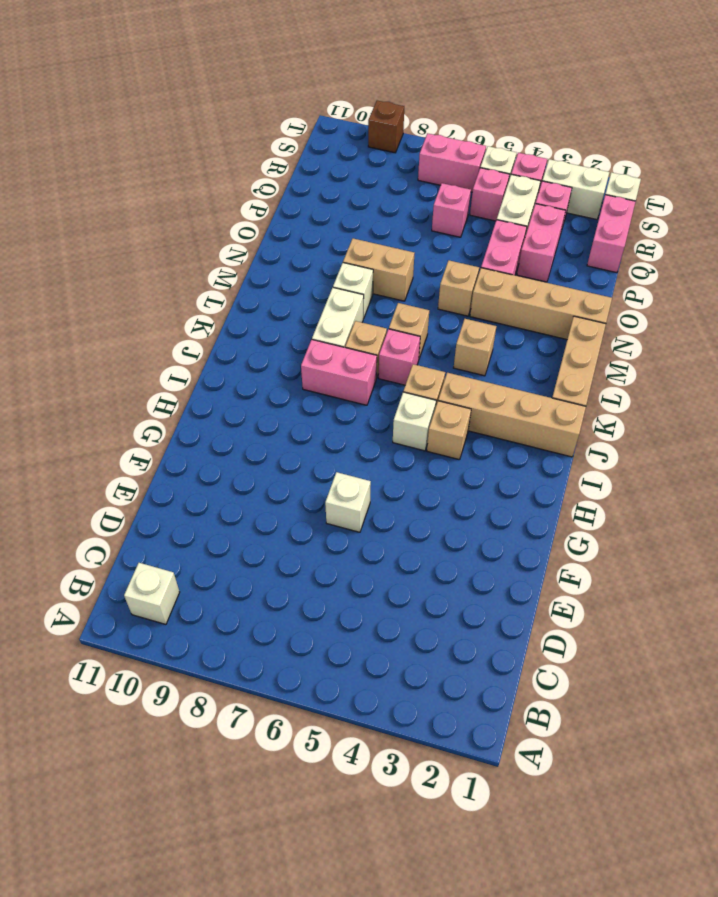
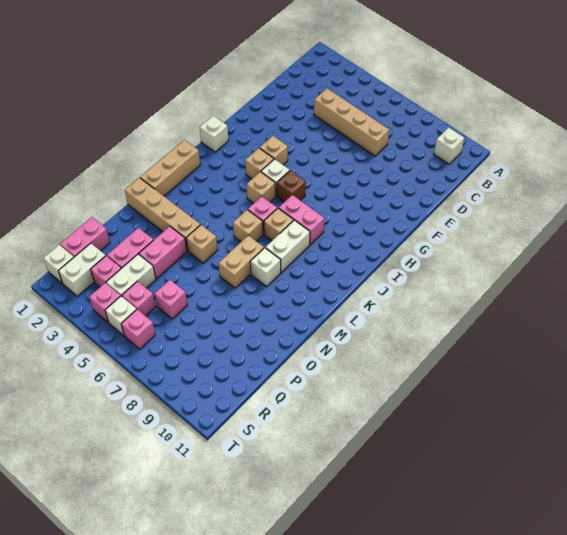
white brick F6 level 1 -> white brick I1 level 1
tan brick J1:J4 level 1 -> tan brick D4:D7 level 1
tan brick L4 level 1 -> tan brick H4 level 1
tan brick N7:N8 level 1 -> tan brick M7:N7 level 1
white brick S2:S3 level 1 -> white brick R2:S2 level 1
pink brick S6:S7 level 1 -> pink brick S6 level 1
brown brick T9 level 1 -> brown brick I6 level 1

